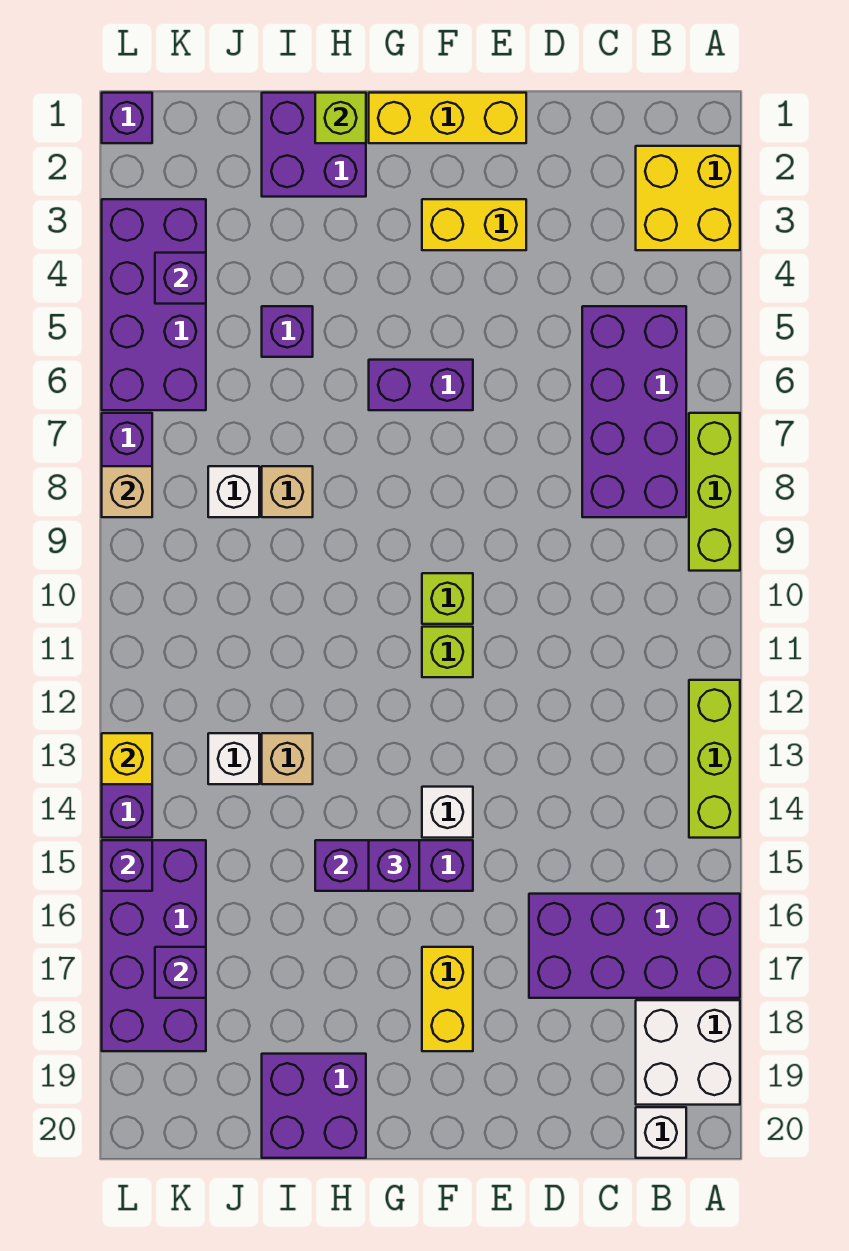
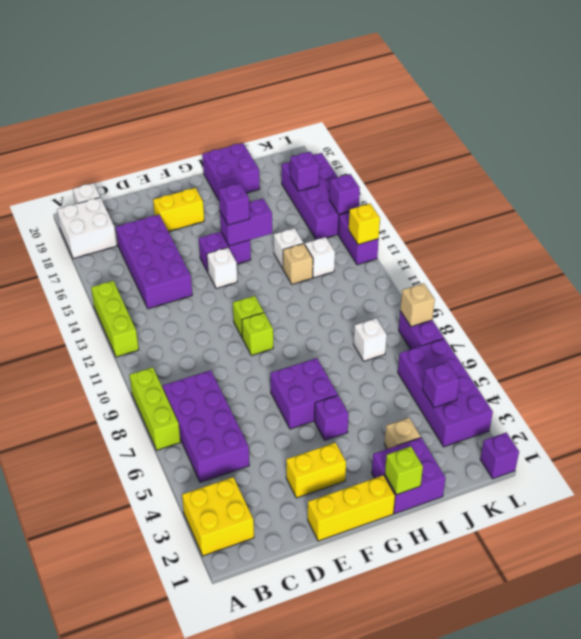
purple brick A16:D17 level 1 -> purple brick C14:D17 level 1
purple brick F6:G6 level 1 -> purple brick F6:G7 level 1
yellow brick F17:F18 level 1 -> yellow brick E18:F18 level 1
purple brick I5 level 1 -> purple brick G5 level 1
tan brick I8 level 1 -> tan brick I3 level 1
none -> white brick I14 level 1

